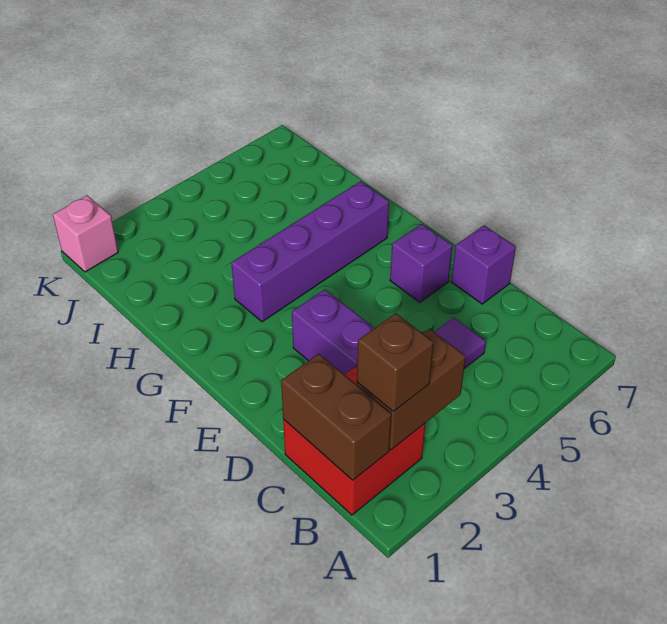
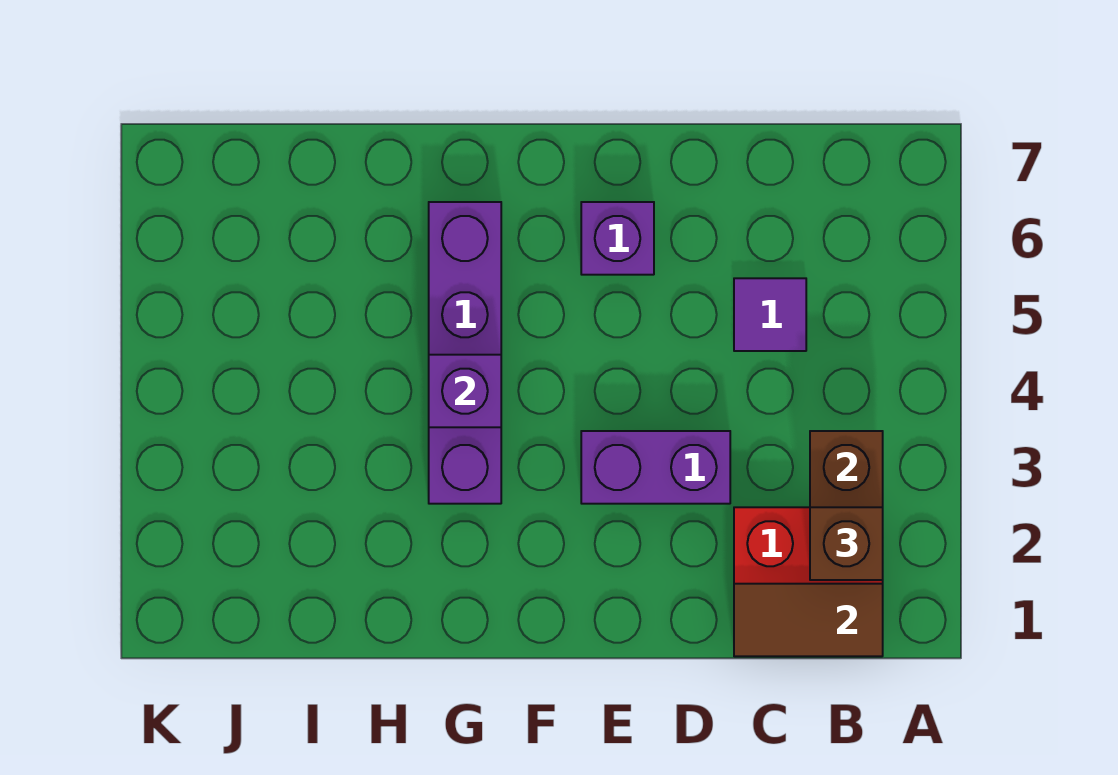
brown brick B1:C1 level 2 -> brown tile B1:C1 level 2
purple brick D7 level 1 -> purple brick G4 level 2
pink brick K1 level 1 -> none

